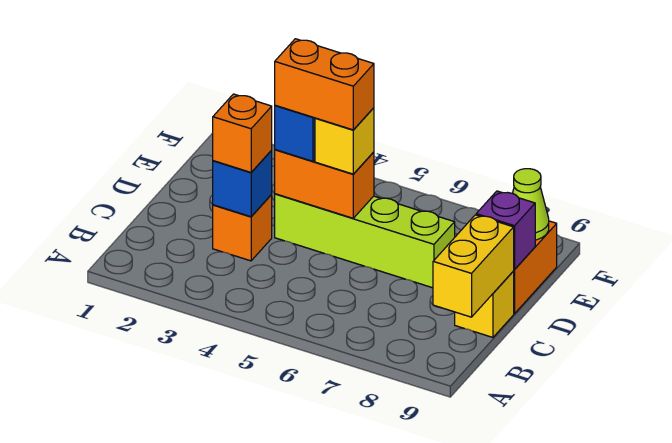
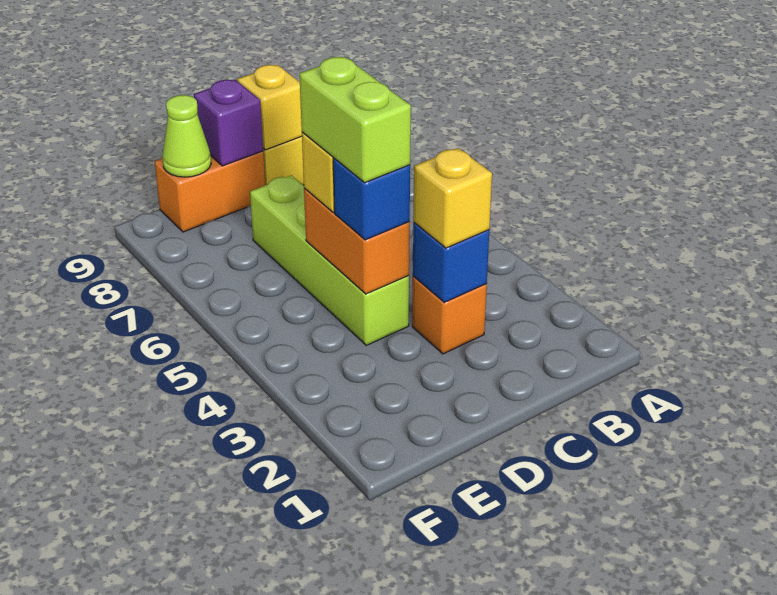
yellow brick B9:C9 level 2 -> yellow brick C9 level 2
orange brick C3 level 3 -> yellow brick C3 level 3
orange brick D4:D5 level 4 -> lime brick D4:D5 level 4

